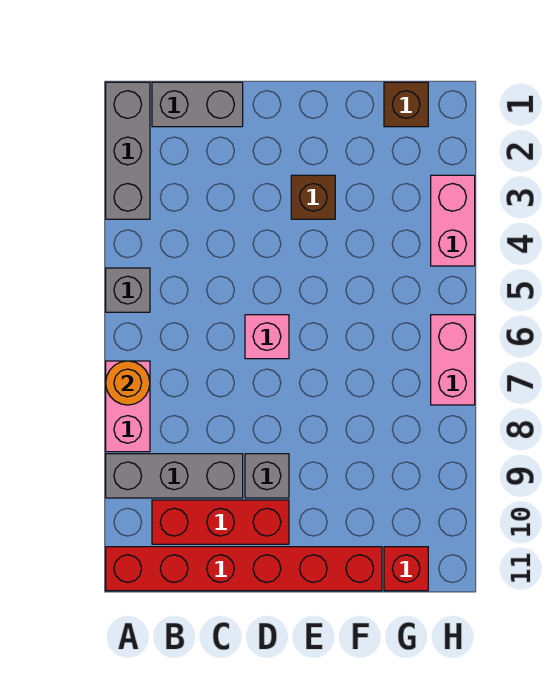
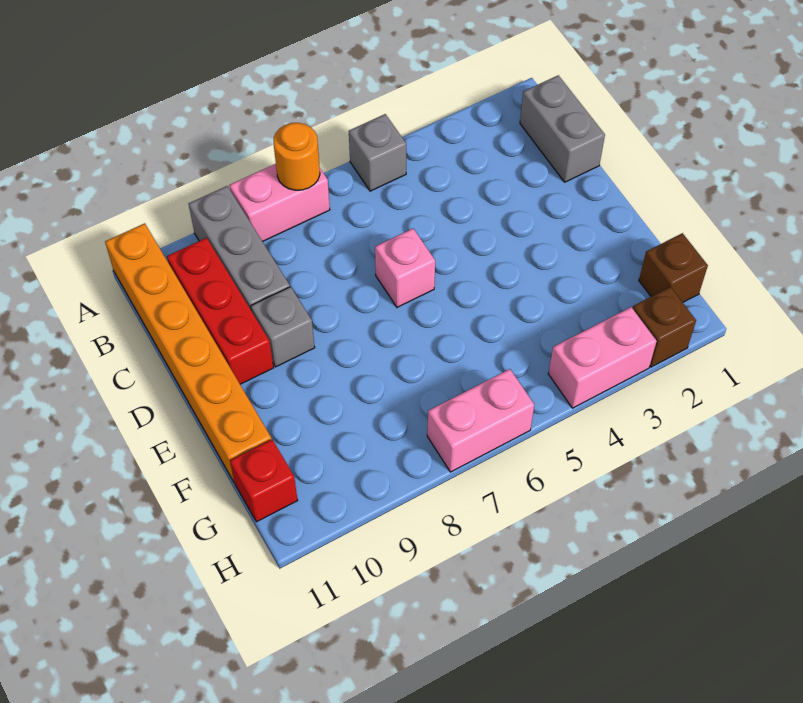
grey brick A1:A3 level 1 -> none
red brick A11:F11 level 1 -> orange brick A11:F11 level 1
brown brick E3 level 1 -> brown brick H2 level 1

